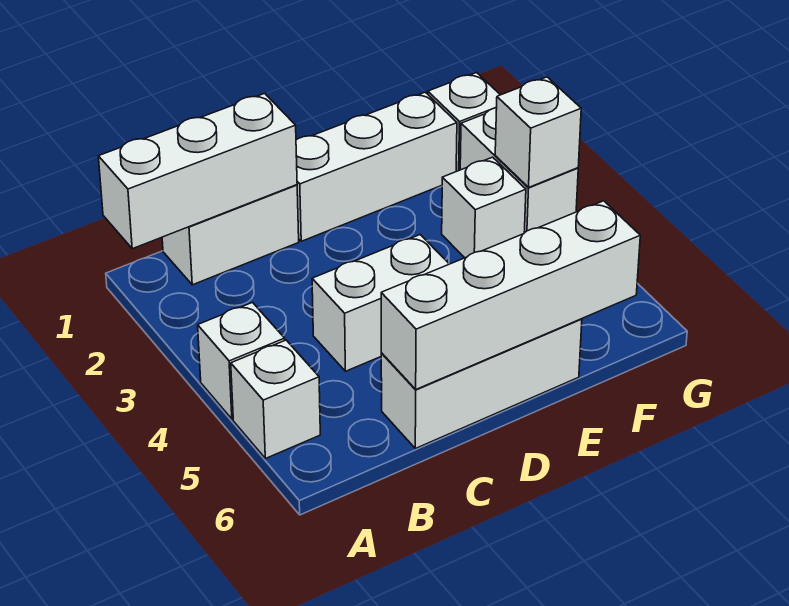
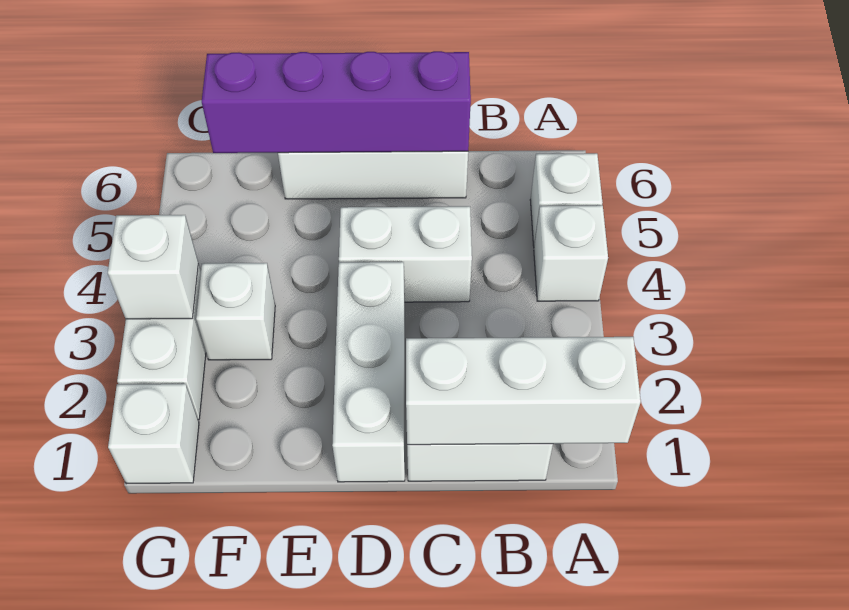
white brick C6:F6 level 2 -> purple brick C6:F6 level 2
white brick D1:F1 level 1 -> white brick D1:D3 level 1

